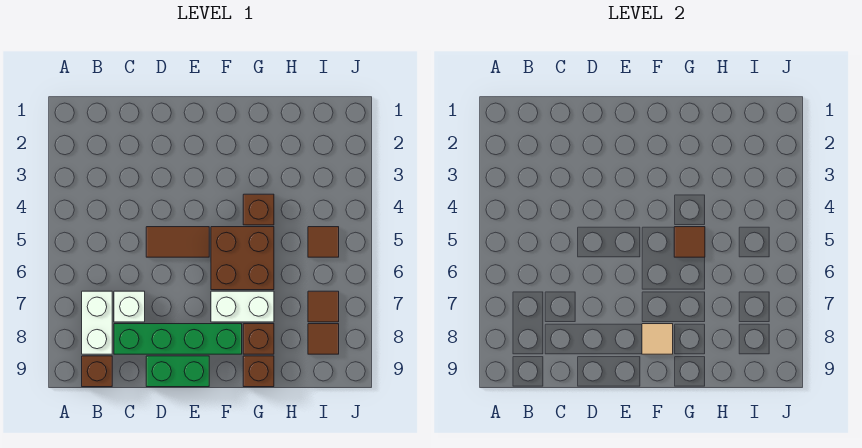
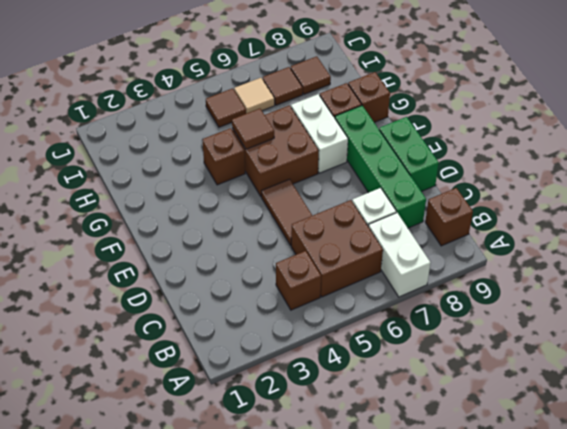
none -> brown brick B4 level 1
none -> brown brick B5:C6 level 1
white brick B7:B8 level 1 -> white brick A7:B7 level 1
tan tile F8 level 2 -> tan tile I6 level 1

